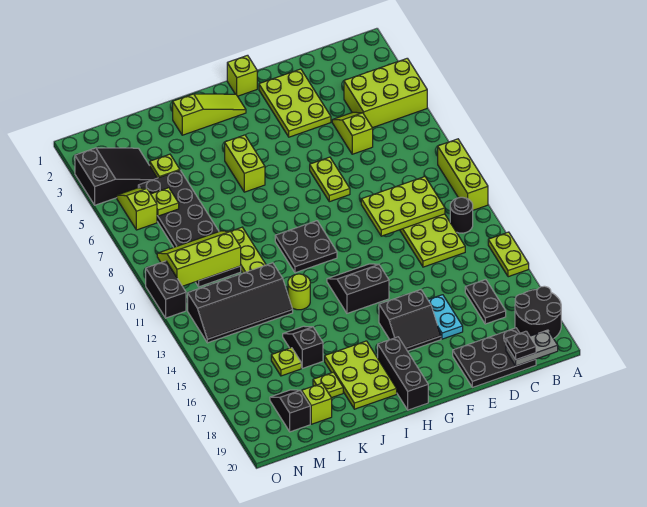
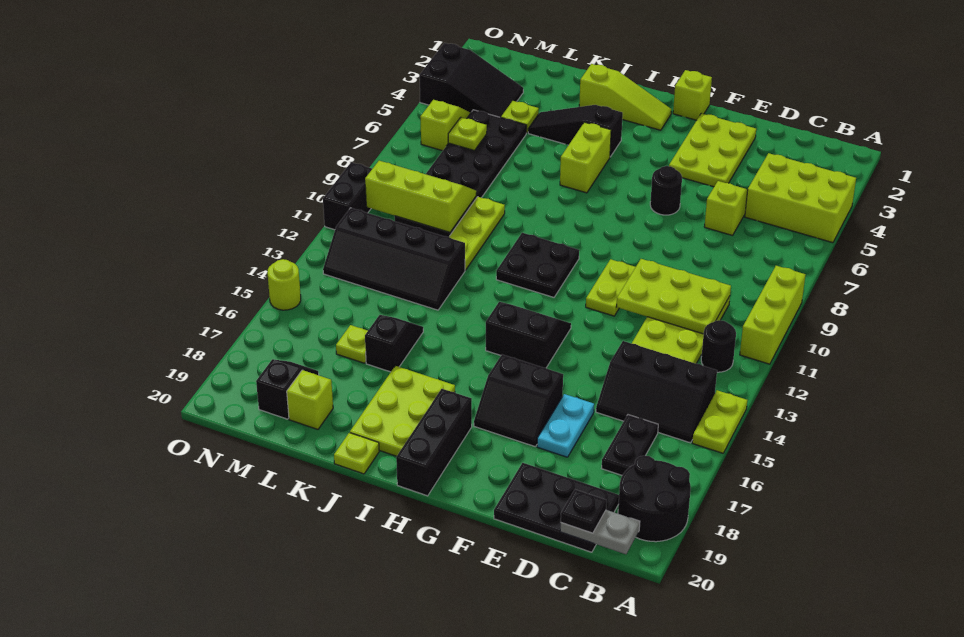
none -> black slope B14:D15 level 1 top 14
none -> black round brick F6 level 1
lime plate F7:F8 level 1 -> lime plate F10:F11 level 1
none -> black slope I4:K4 level 1 top I
lime round brick J13 level 1 -> lime round brick O15 level 1
lime plate K18 level 1 -> lime plate J20 level 1

